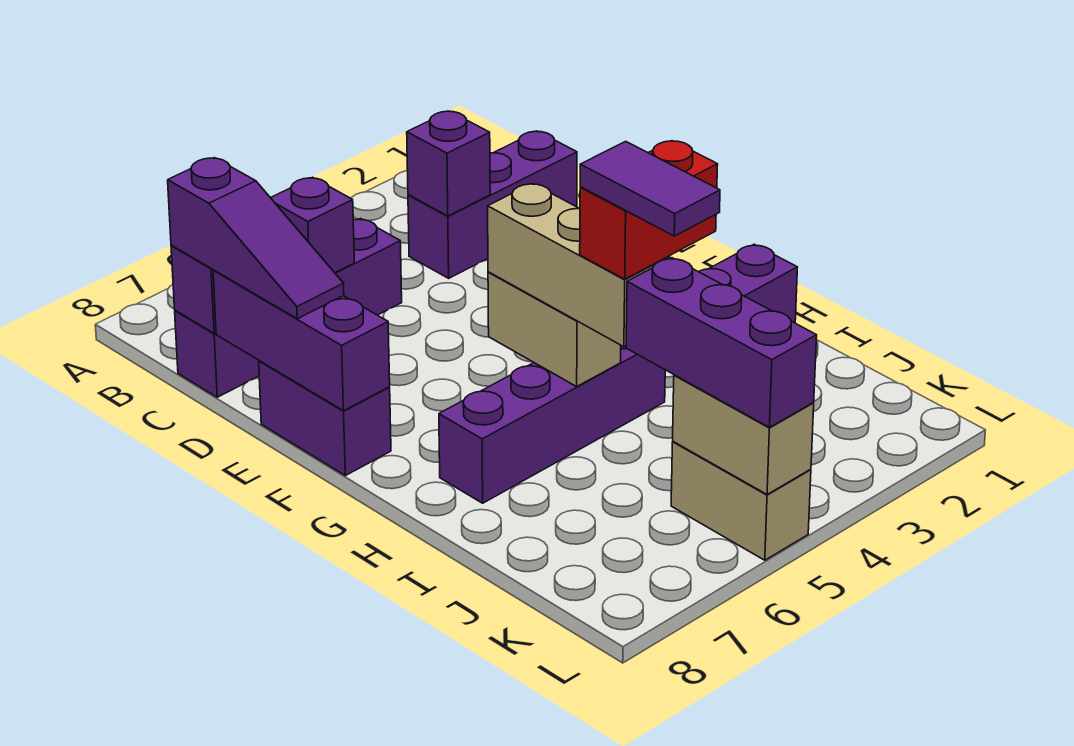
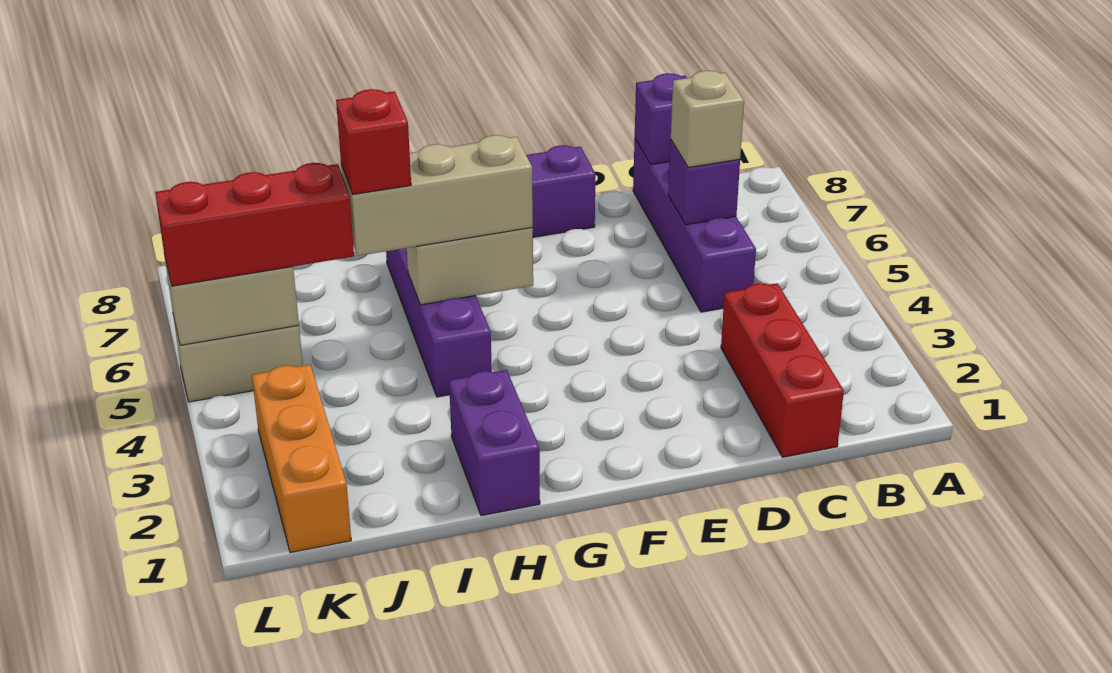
purple brick C1:C3 level 1 -> red brick C1:C3 level 1
purple brick C3 level 2 -> none
none -> tan brick C6 level 3
purple slope C8:E8 level 3 top C -> none
purple brick D8:F8 level 2 -> none
red brick I4:I5 level 4 -> red brick I5 level 4
purple tile I5:J5 level 5 -> none
purple brick J5:L5 level 3 -> red brick J5:L5 level 3
none -> orange brick K1:K3 level 1

